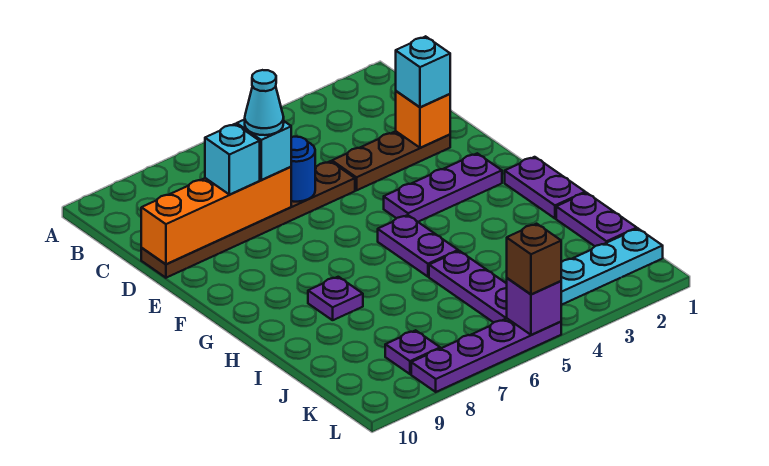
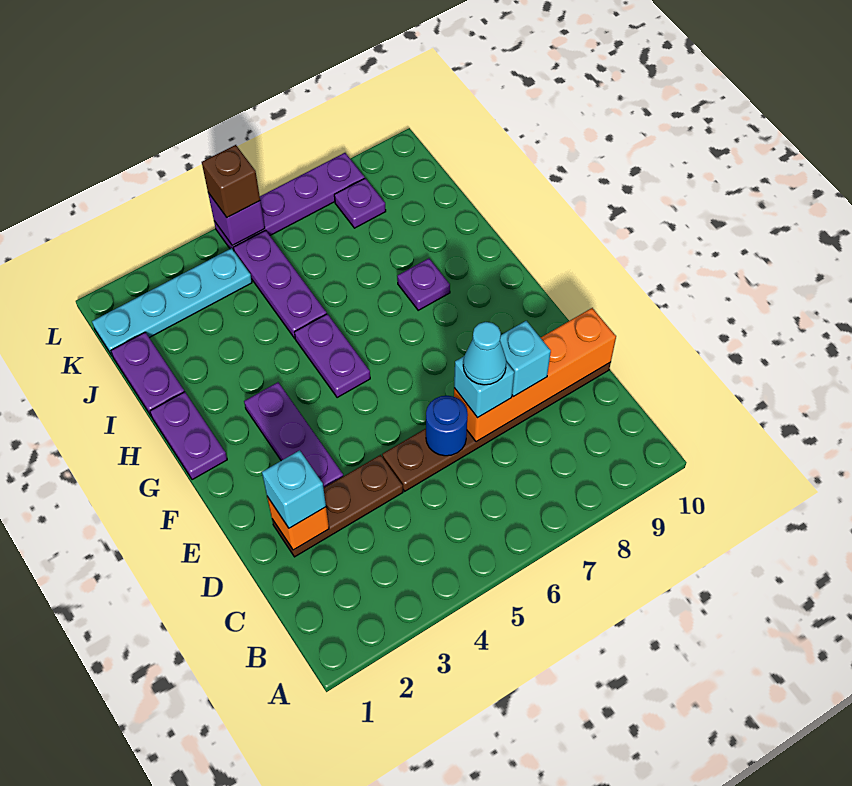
purple plate F2:F4 level 1 -> purple plate E3:G3 level 1

